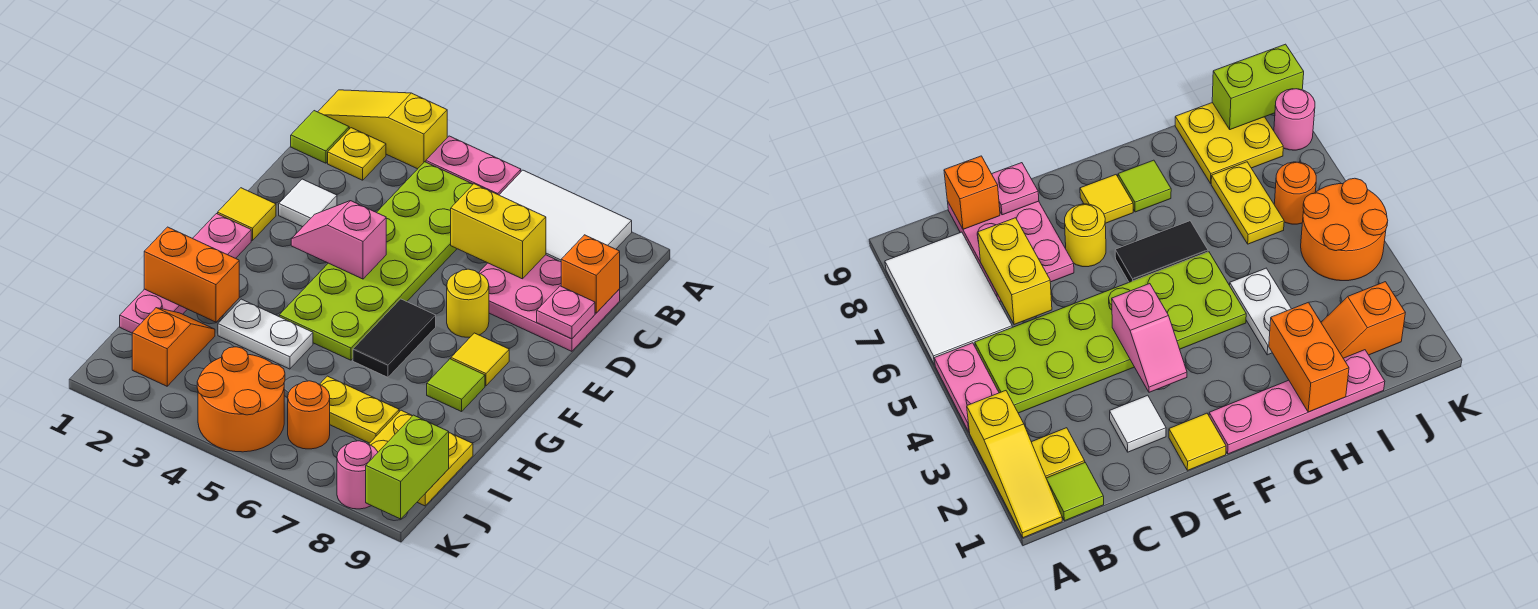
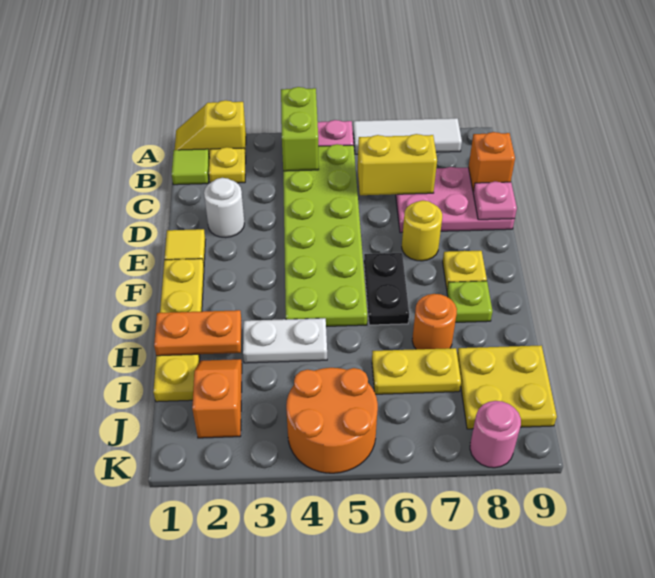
yellow slope A1:A3 level 1 top 3 -> yellow slope A1:A2 level 1 top 2
white tile A6:B8 level 1 -> white tile A6:A8 level 1
white tile D2 level 1 -> white round brick D2 level 1
pink slope E3:E4 level 2 top 4 -> none
pink plate F1:I1 level 1 -> yellow plate F1:I1 level 1
black tile F6:G6 level 1 -> black plate F6:G6 level 1
yellow tile F8 level 1 -> yellow plate F8 level 1
lime tile G8 level 1 -> lime plate G8 level 1
orange brick H1:H2 level 2 -> orange plate H1:H2 level 2
orange round brick J6 level 1 -> orange round brick H7 level 1
lime brick J9:K9 level 2 -> lime brick A4:B4 level 2

